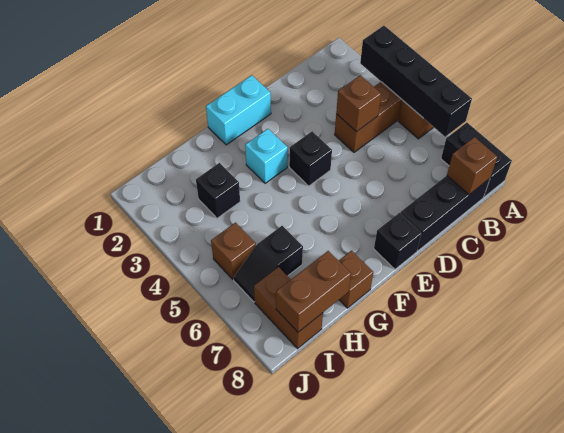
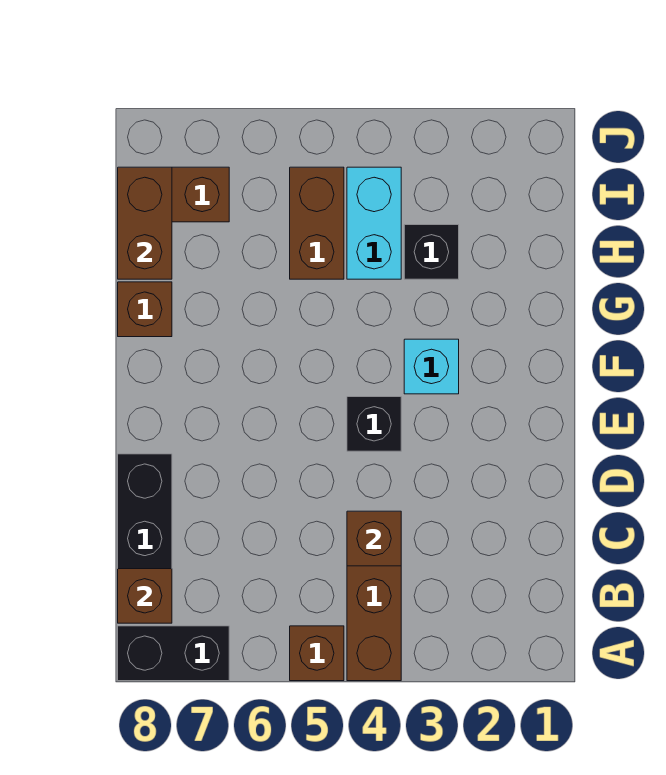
black brick A3:A6 level 2 -> none
cyan brick E1:F1 level 1 -> cyan brick H4:I4 level 1
black brick E8 level 1 -> none
black slope H6:I6 level 1 top H -> none
brown brick I5 level 1 -> brown brick H5:I5 level 1

